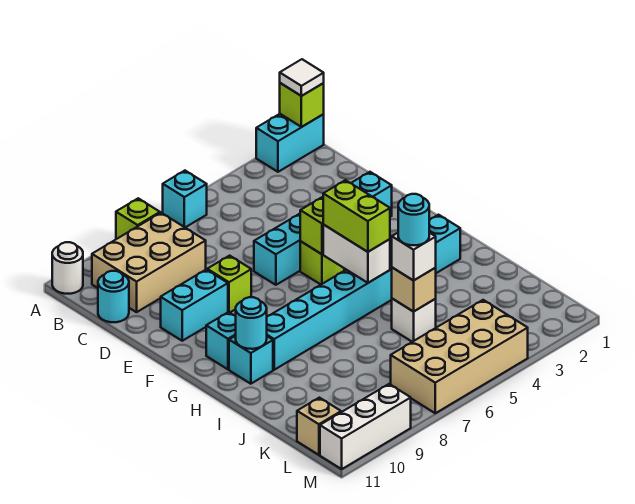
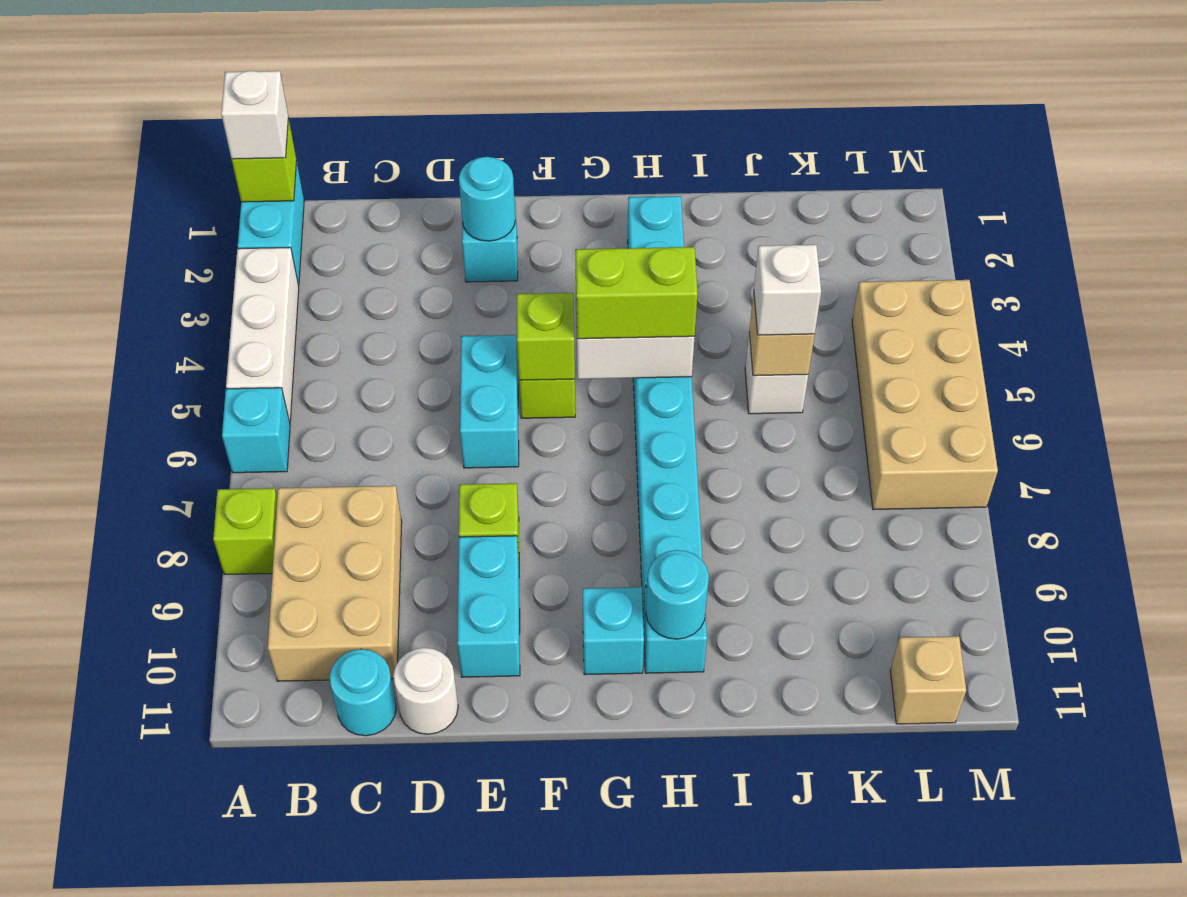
white tile A1 level 3 -> white brick A1 level 3
white round brick A11 level 1 -> white round brick D11 level 1
cyan round brick J5 level 4 -> cyan round brick E2 level 2
white brick M9:M11 level 1 -> white brick A3:A5 level 1

